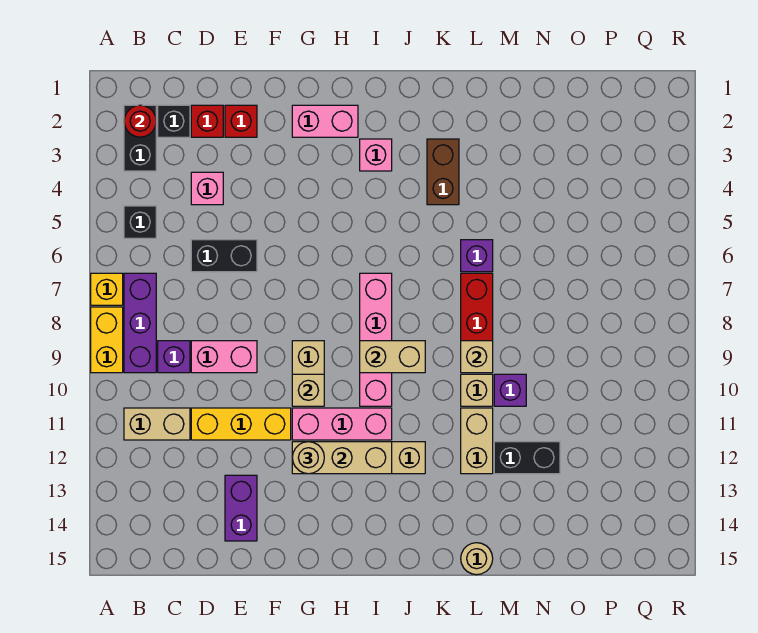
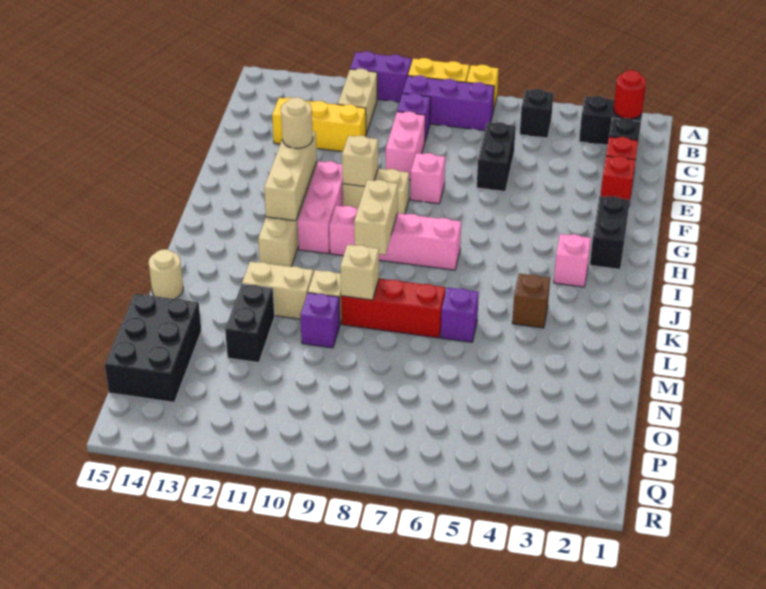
pink brick D4 level 1 -> pink brick F8 level 1
yellow brick D11:F11 level 1 -> yellow brick D11:D13 level 1
purple brick E13:E14 level 1 -> purple brick A10:A11 level 1
pink brick G2:H2 level 1 -> black brick G2:H2 level 1
brown brick K3:K4 level 1 -> brown brick K4 level 1
none -> black brick N14:P15 level 1

